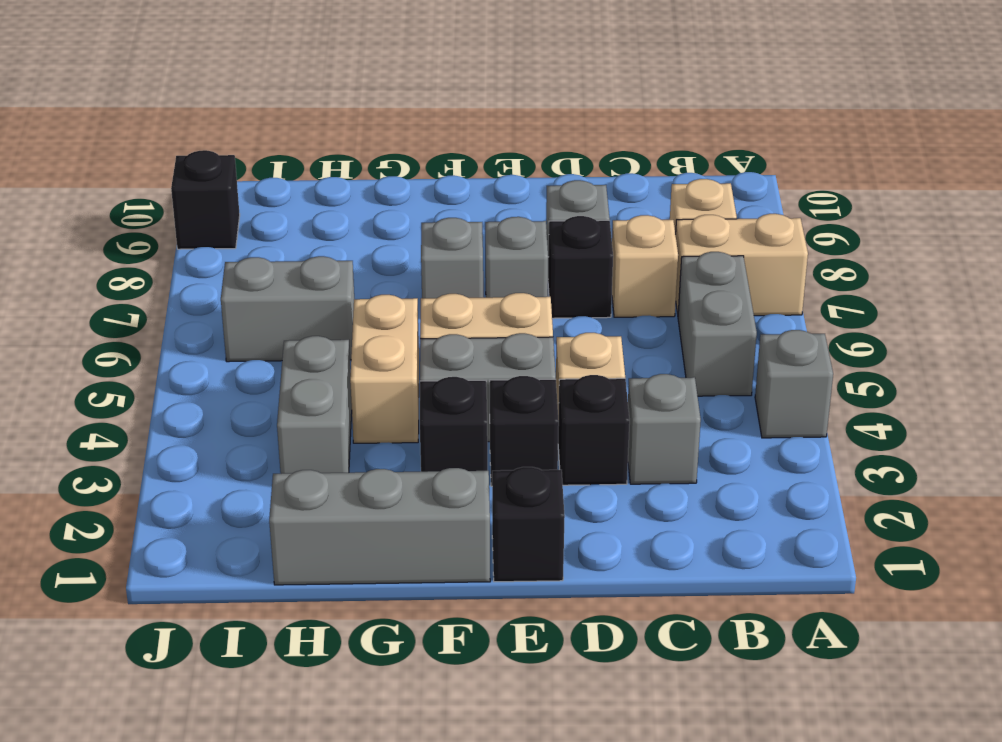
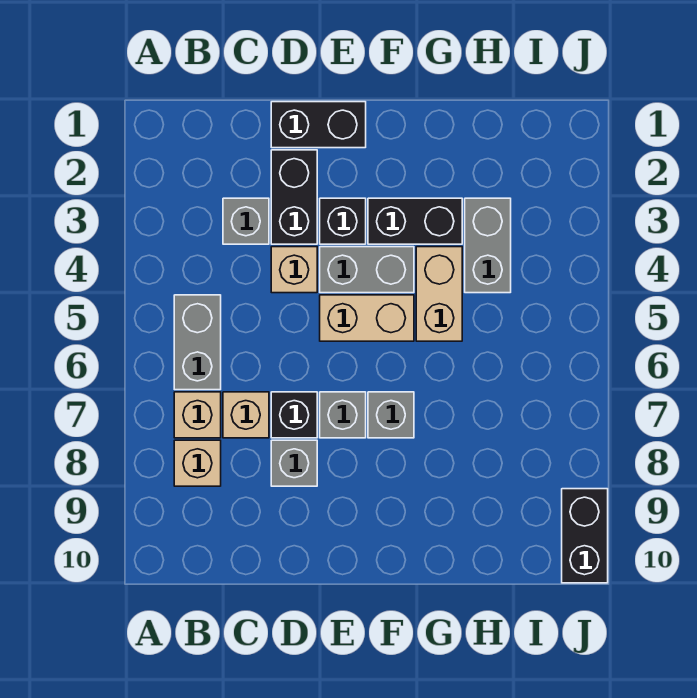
grey brick A4 level 1 -> none
tan brick A7:B7 level 1 -> tan brick B7 level 1
black brick D3 level 1 -> black brick D2:D3 level 1
black brick E1 level 1 -> black brick D1:E1 level 1
grey brick F1:H1 level 1 -> none
black brick F3 level 1 -> black brick F3:G3 level 1
grey brick H6:I6 level 1 -> none
black brick J9 level 1 -> black brick J9:J10 level 1

